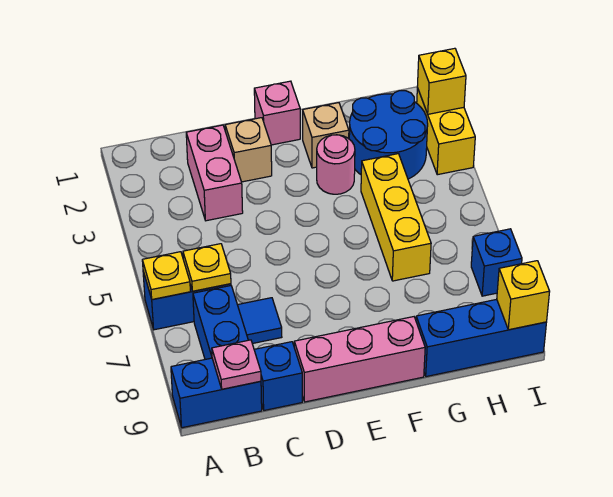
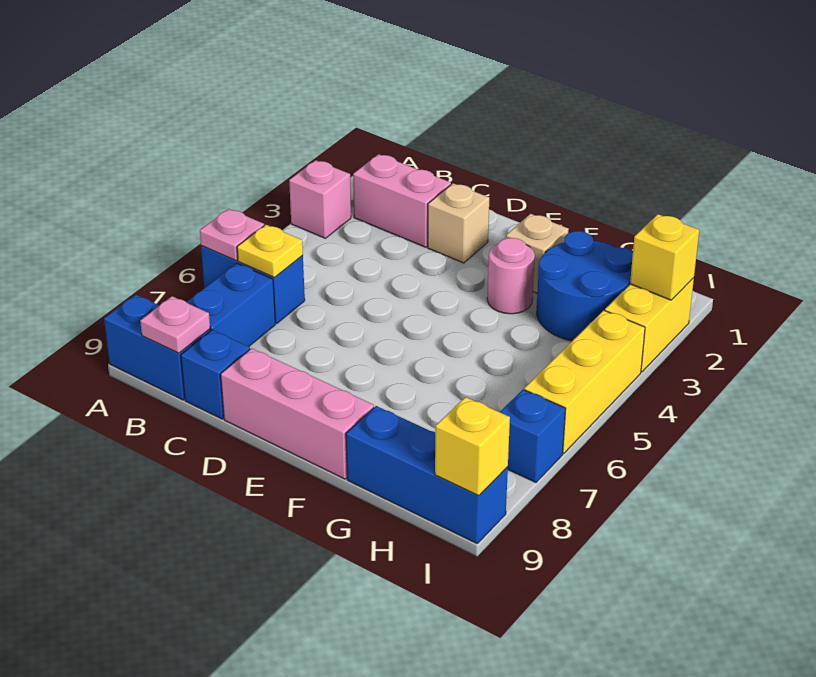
yellow plate A6 level 2 -> pink plate A6 level 2
pink brick C2:C3 level 1 -> pink brick B2:C2 level 1
blue tile C7 level 1 -> none
pink brick E1 level 1 -> pink brick A3 level 1
yellow brick G4:G6 level 1 -> yellow brick I4:I6 level 1

